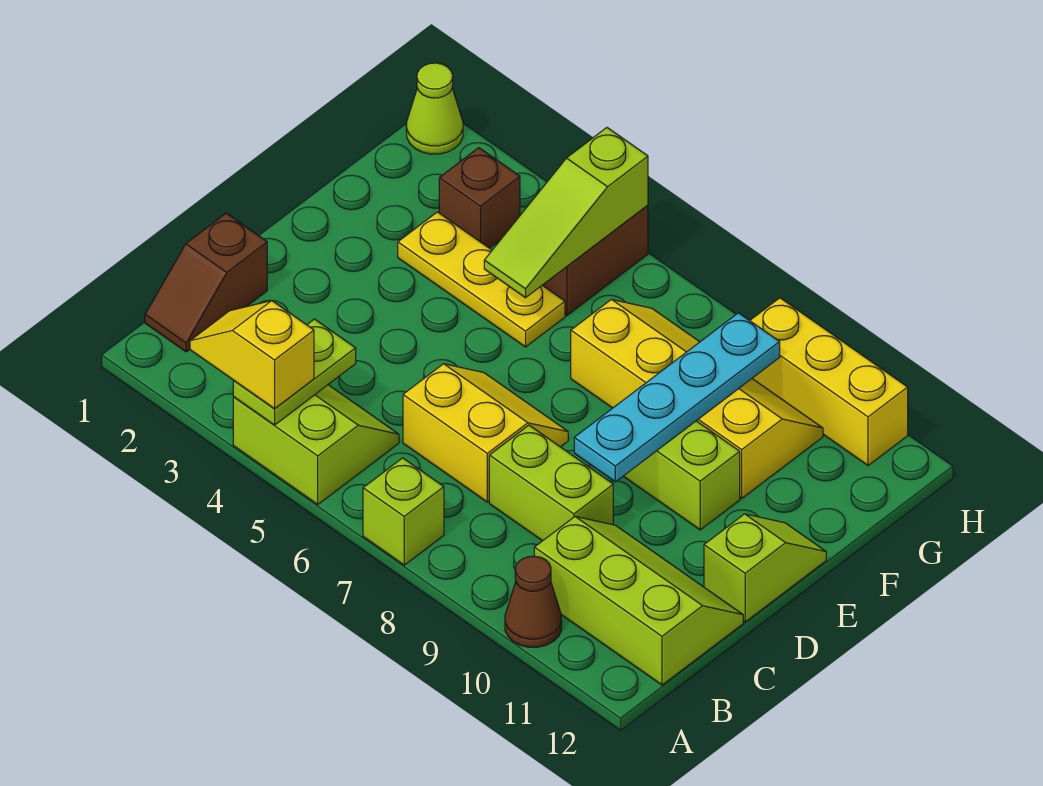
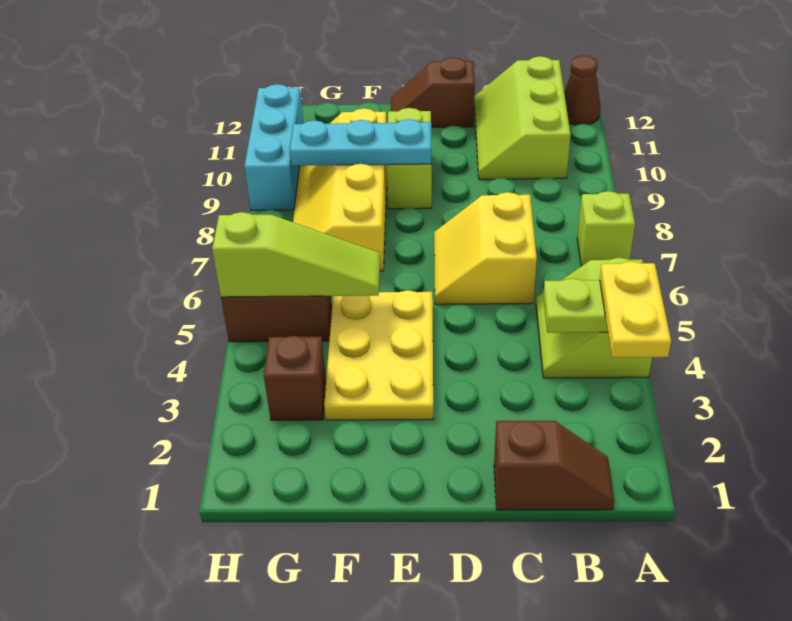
yellow slope A3:A4 level 3 top 4 -> yellow plate A3:A4 level 3
brown cone A10 level 1 -> brown cone A12 level 1
lime brick C8:C9 level 1 -> none
cyan plate D9:G9 level 2 -> cyan plate E9:G9 level 2
lime slope D12:E12 level 1 top D -> brown slope D12:E12 level 1 top D
yellow plate F3:F5 level 1 -> yellow plate E3:F5 level 1
lime cone H1 level 1 -> none
yellow brick H9:H11 level 1 -> cyan brick H9:H11 level 1

